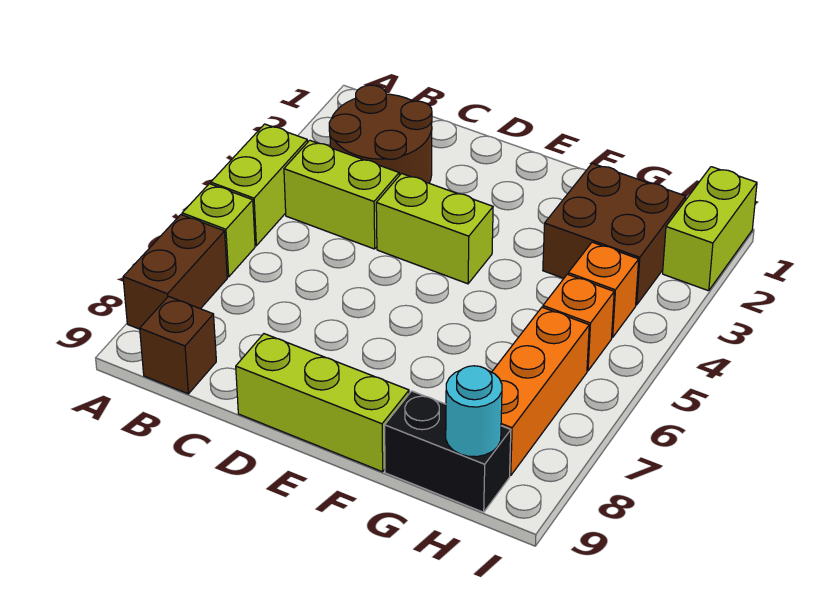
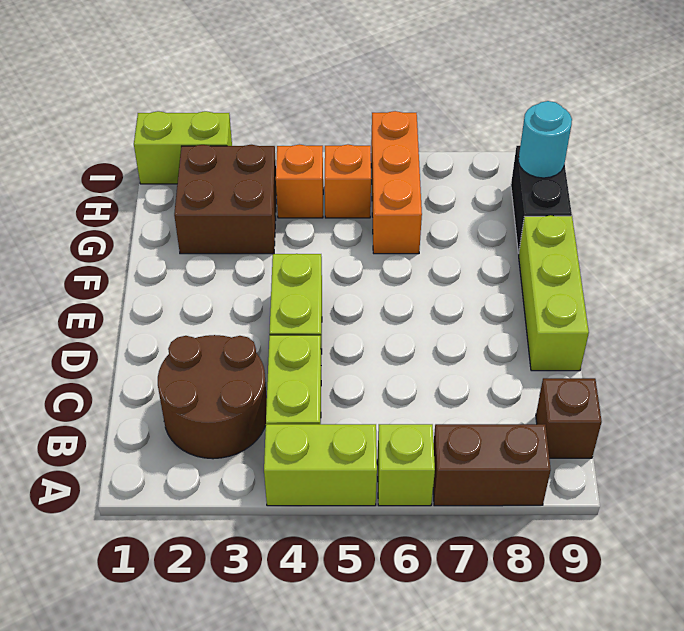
orange brick H6:H8 level 1 -> orange brick G6:I6 level 1

